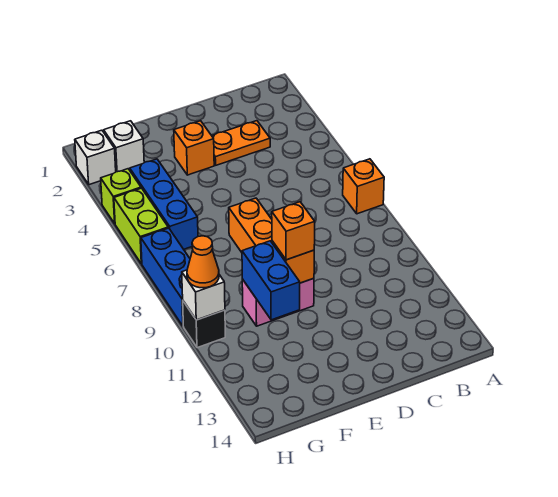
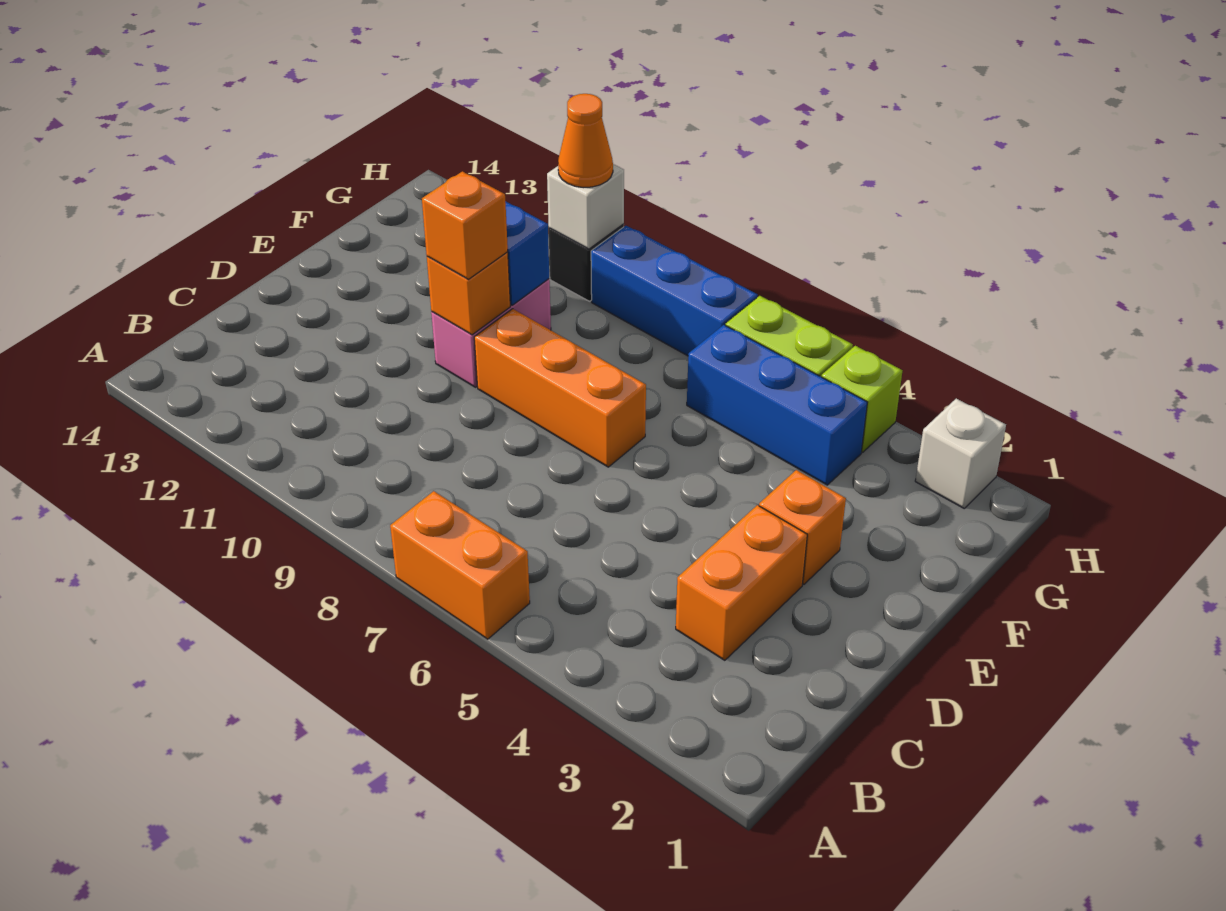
orange brick A7 level 1 -> orange brick A6:A7 level 1
orange plate C3:D3 level 1 -> orange brick C3:D3 level 1
white brick G2 level 1 -> none

